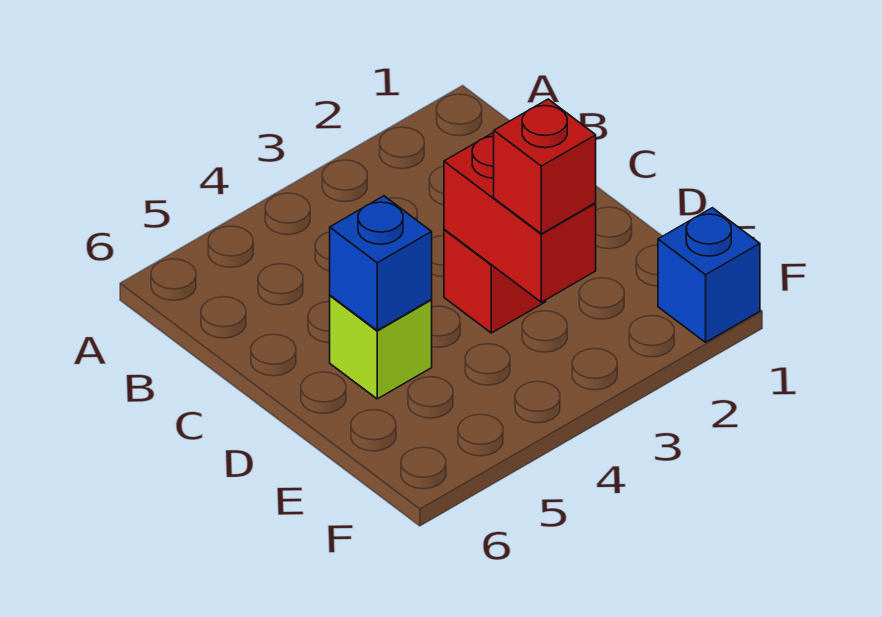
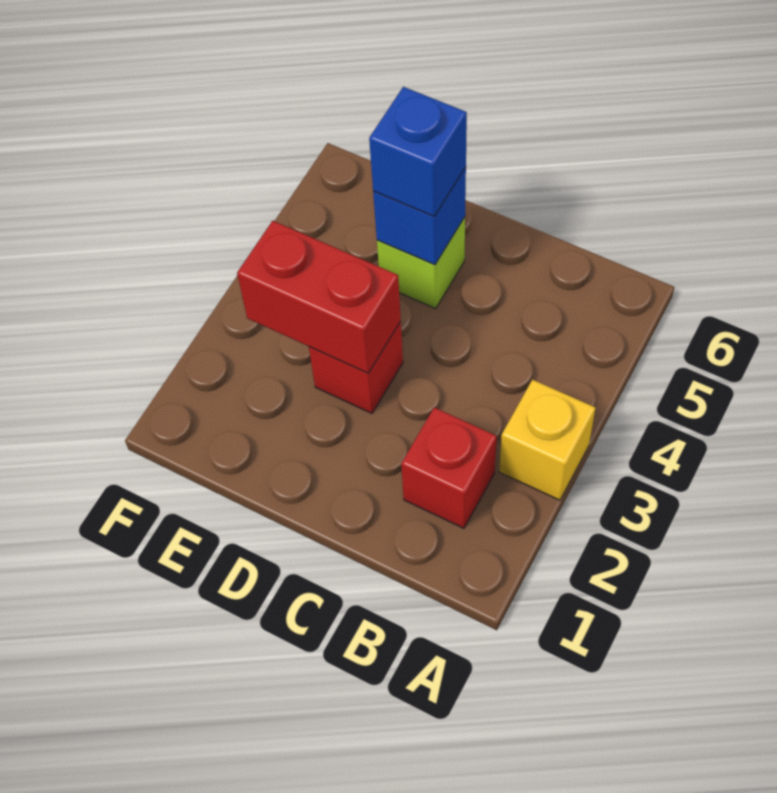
none -> yellow brick A3 level 1
red brick E3 level 3 -> red brick B2 level 1
blue brick F1 level 1 -> blue brick D5 level 3

